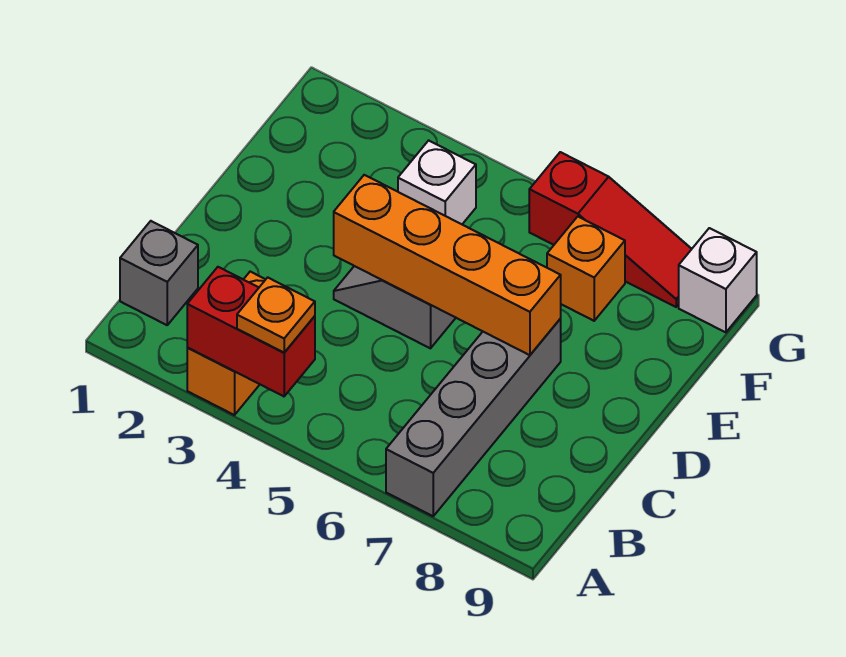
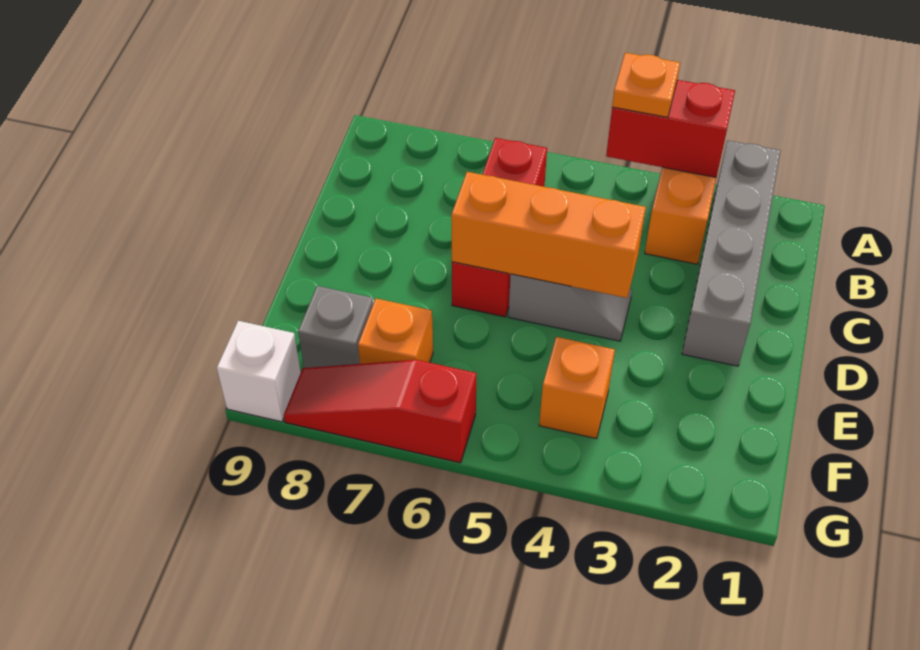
grey brick A7:D7 level 1 -> grey brick A2:D2 level 1
grey brick B1 level 1 -> grey brick F8 level 1
none -> red brick B6:D6 level 1
orange brick D4:D7 level 2 -> orange brick D4:D6 level 2
white brick F4 level 1 -> orange brick F4 level 1

